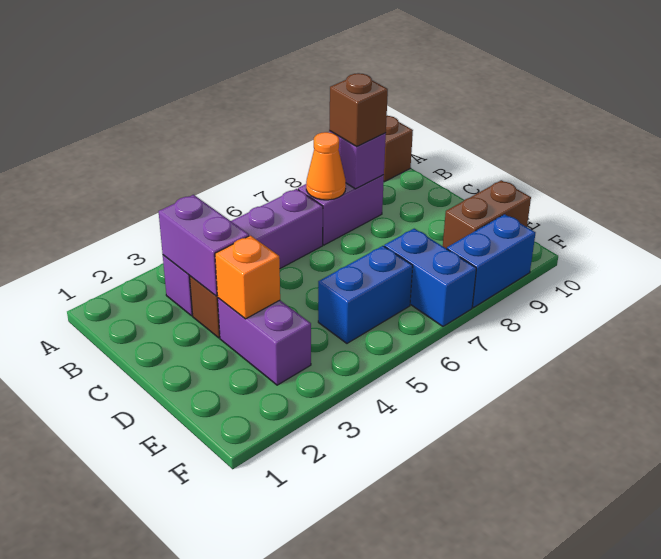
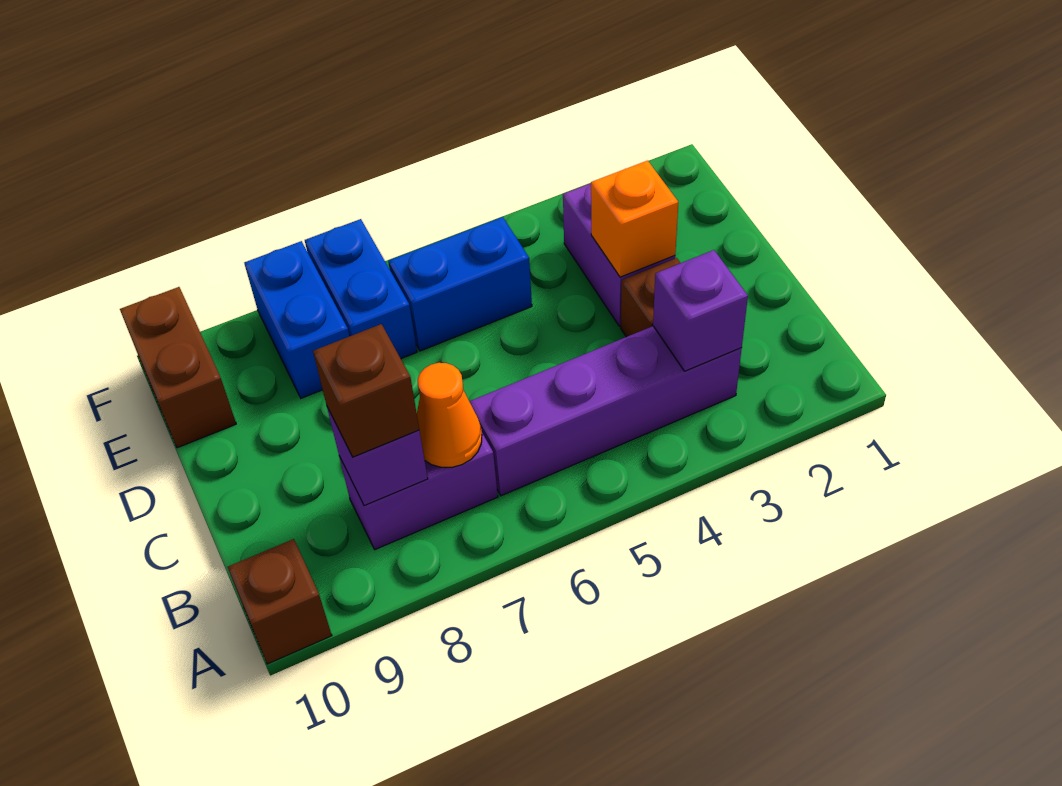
purple brick B3:C3 level 2 -> purple brick B3 level 2
brown brick E9:E10 level 1 -> brown brick E10:F10 level 1
blue brick F8:F9 level 1 -> blue brick E8:F8 level 1

